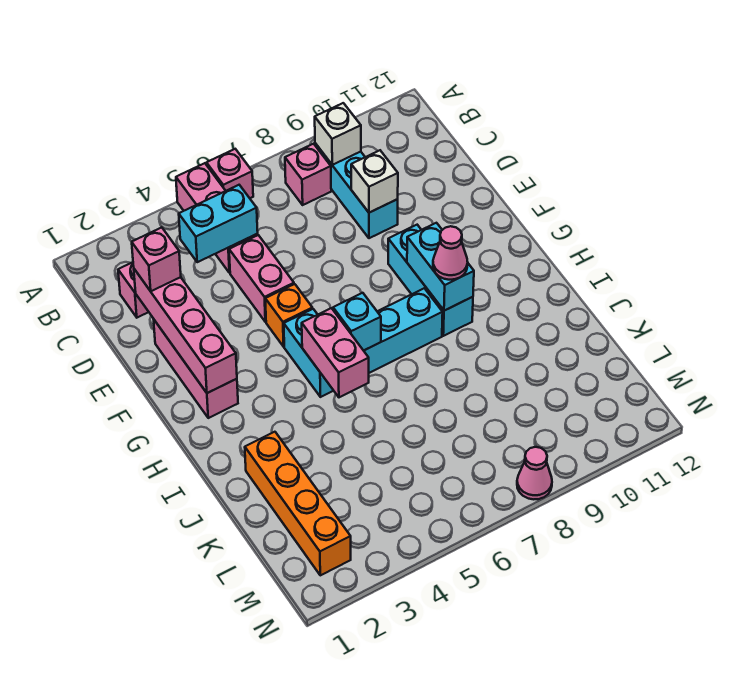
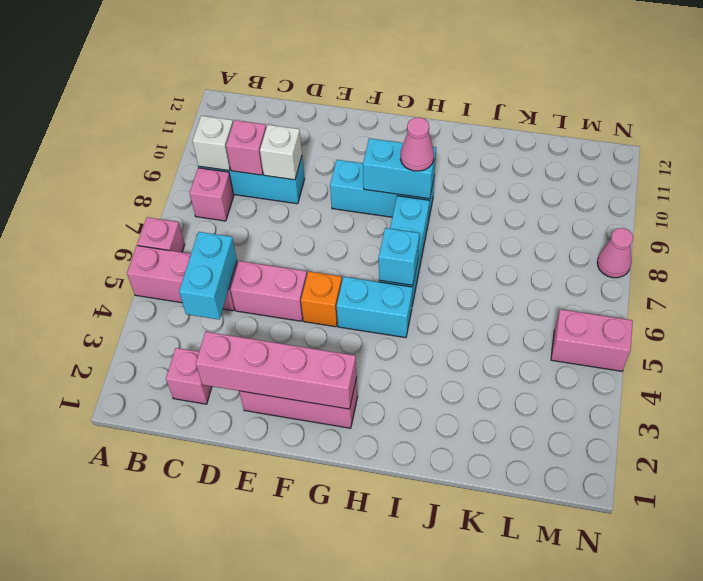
pink brick D2 level 3 -> pink brick C9 level 2
pink brick H5:I5 level 2 -> pink brick M5:N5 level 1
orange brick J2:M2 level 1 -> none

